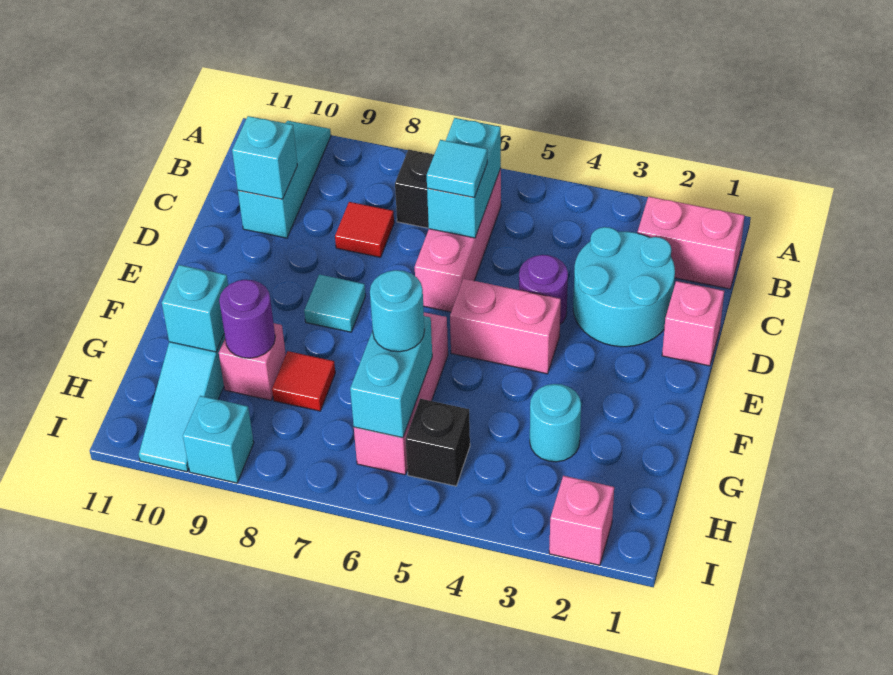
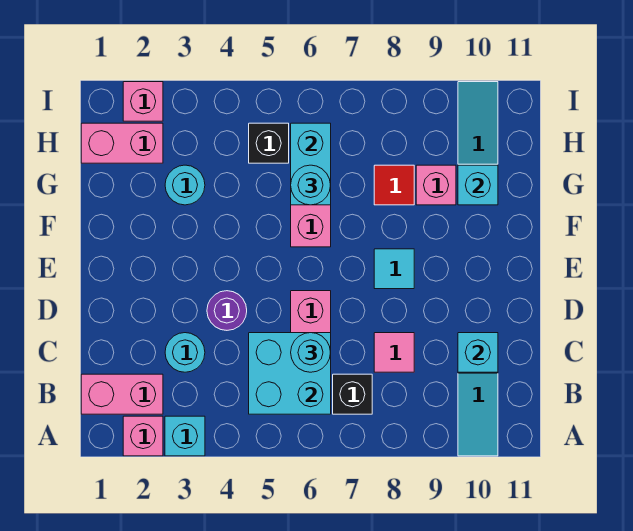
cyan brick B6:C6 level 2 -> cyan brick B5:C6 level 2
cyan round brick C2:D3 level 1 -> cyan round brick C3 level 1
cyan tile C6 level 3 -> cyan round brick C6 level 3
red tile C8 level 1 -> pink tile C8 level 1
pink brick D1 level 1 -> pink brick A2 level 1
pink brick E4:E5 level 1 -> pink brick H1:H2 level 1
purple round brick G9 level 2 -> none
cyan brick I9 level 1 -> cyan brick A3 level 1

